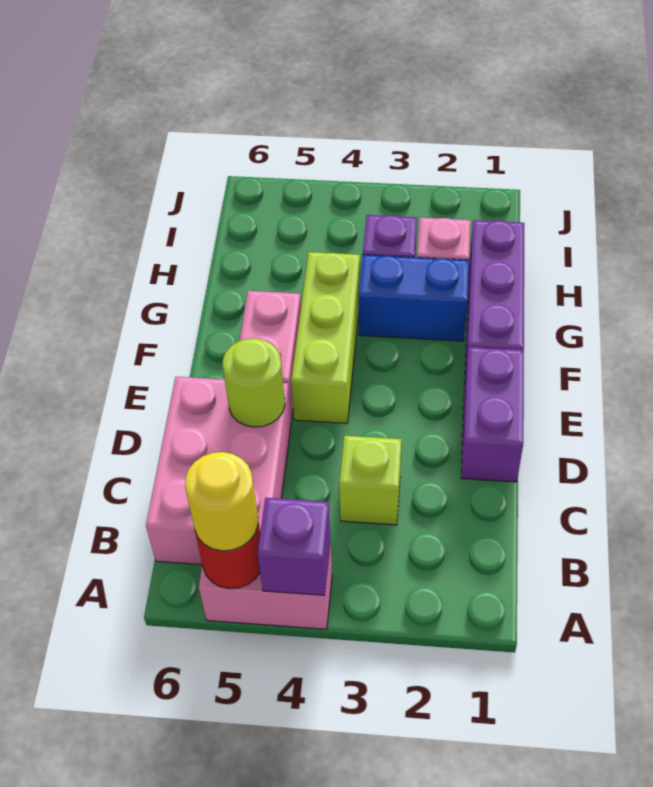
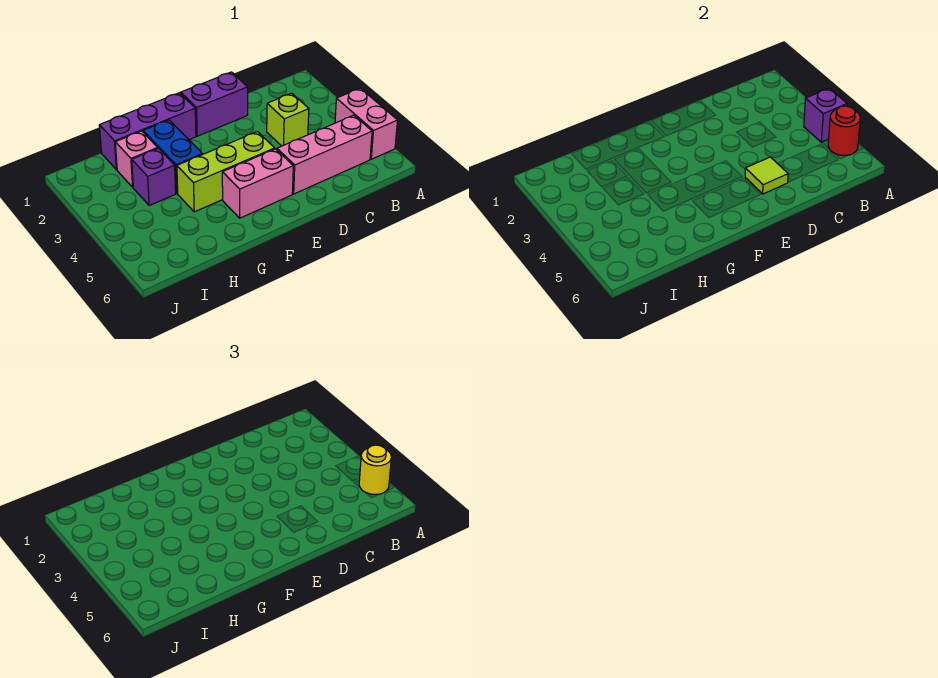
pink brick B5:D6 level 1 -> pink brick B5:D5 level 1
lime round brick D5 level 2 -> lime tile D5 level 2

